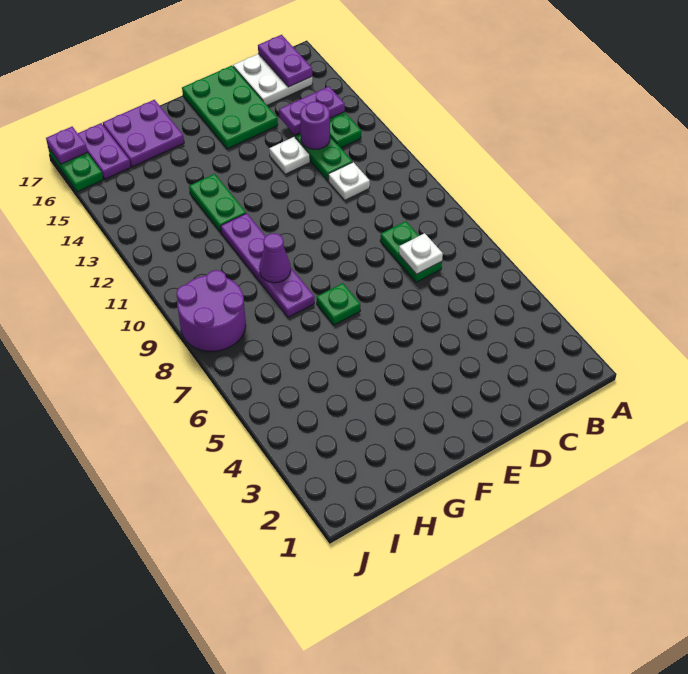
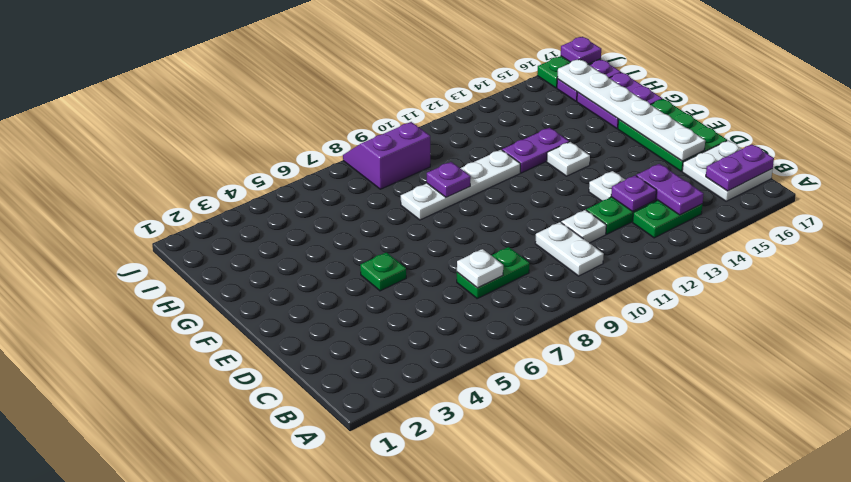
none -> white plate B10:C10 level 1
purple round brick C13 level 2 -> purple plate C13 level 2
green plate D15:E17 level 1 -> green plate D16:F17 level 1
none -> white plate D16:I16 level 2
green plate F7 level 1 -> green plate E5 level 1
none -> white plate F13 level 1
purple plate G8:G11 level 1 -> white plate G8:G11 level 1
purple cone G9 level 2 -> purple plate G9 level 2
green plate G12:G13 level 1 -> purple plate G12:G13 level 1
purple round brick I8:J9 level 1 -> purple slope I8:J9 level 1 top I

